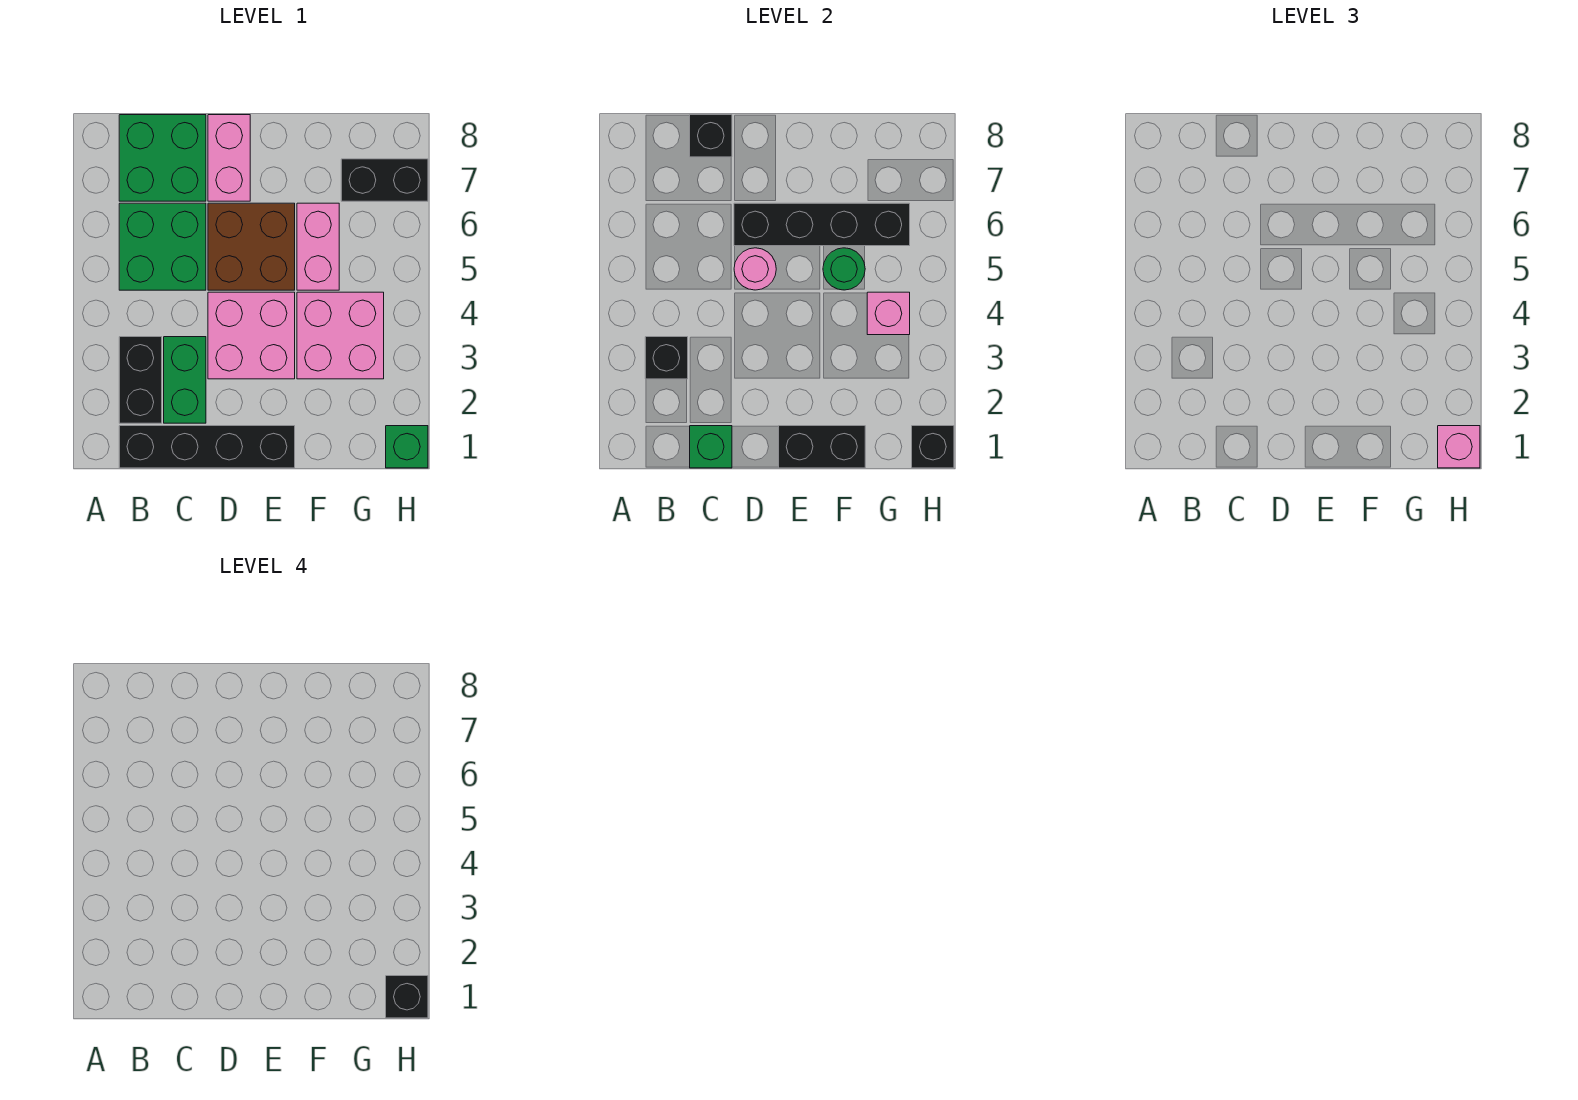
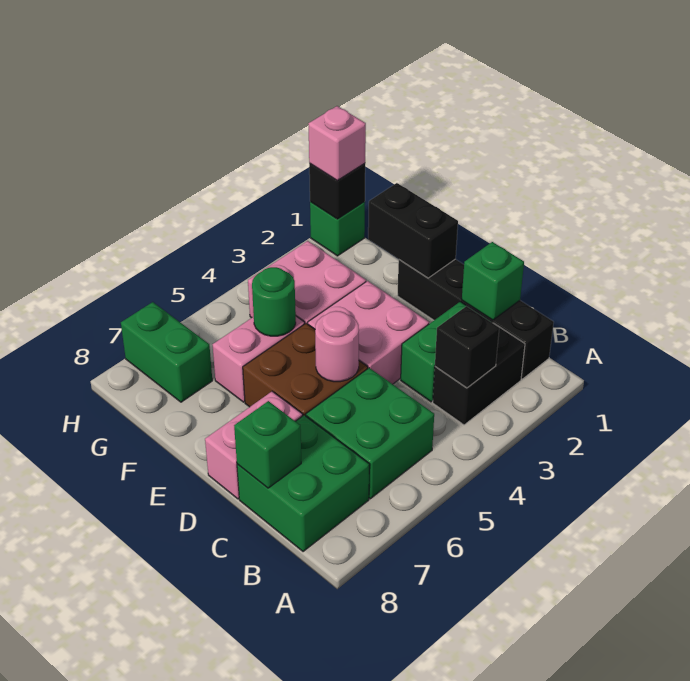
black brick C8 level 2 -> green brick C8 level 2
black brick D6:G6 level 2 -> none
pink brick G4 level 2 -> none
black brick G7:H7 level 1 -> green brick G7:H7 level 1
black brick H1 level 4 -> none

